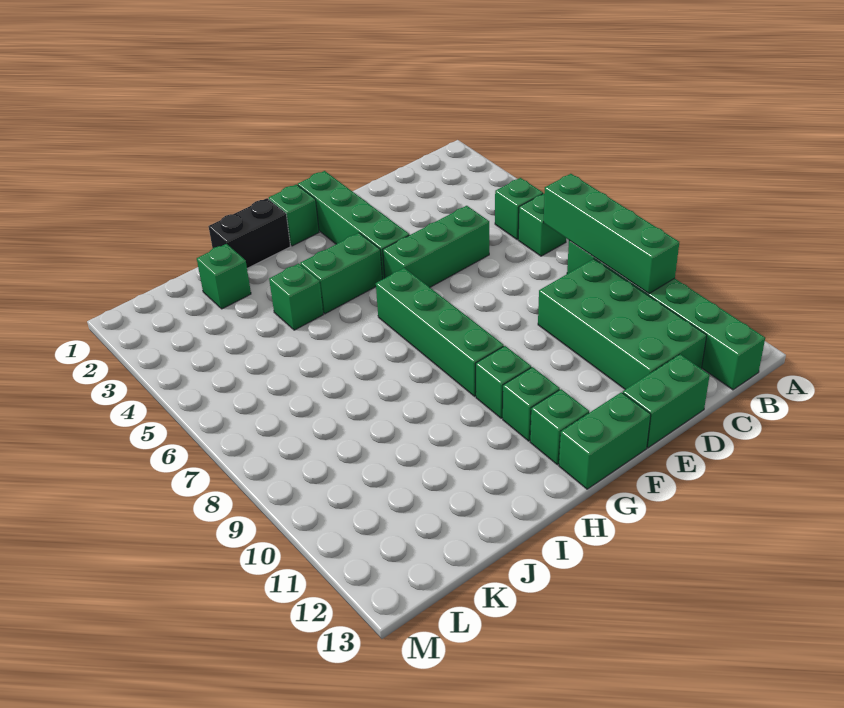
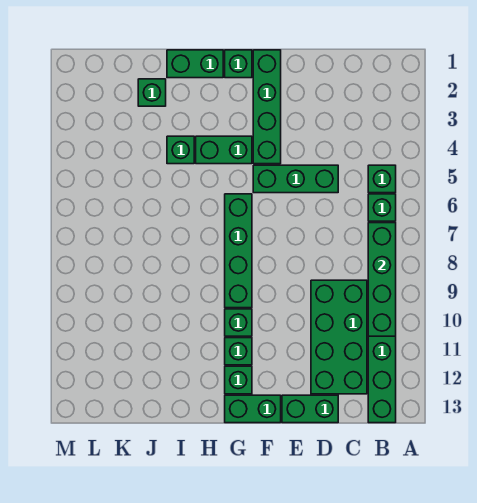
black brick H1:I1 level 1 -> green brick H1:I1 level 1

